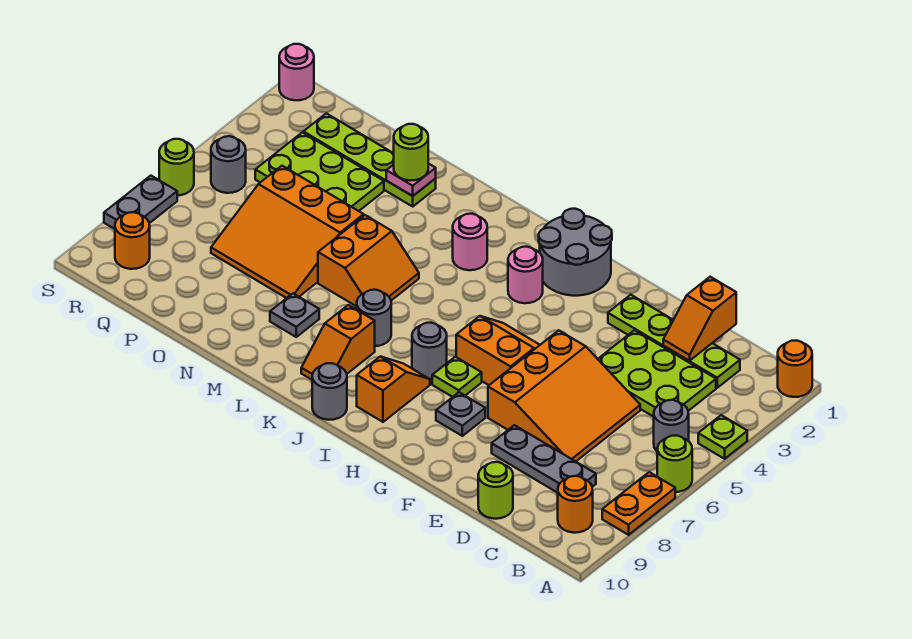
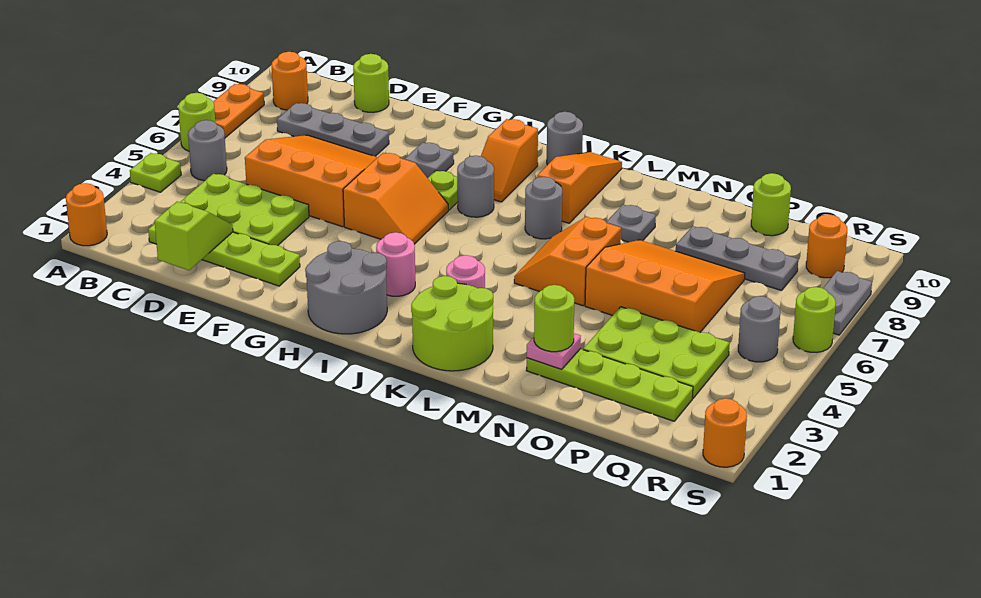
orange slope D1:D2 level 2 top 1 -> lime slope D1:D2 level 2 top 1
orange slope D5:F7 level 1 top F -> orange slope D5:F7 level 1 top 5
orange slope G5:H6 level 1 top 6 -> orange slope G5:H6 level 1 top G
none -> lime round brick K1:L2 level 1
orange slope K8:K9 level 1 top 8 -> orange slope K8:K10 level 1 top 8
none -> grey plate O8:Q8 level 1
none -> lime round brick P10 level 1
pink round brick S1 level 1 -> orange round brick S1 level 1

